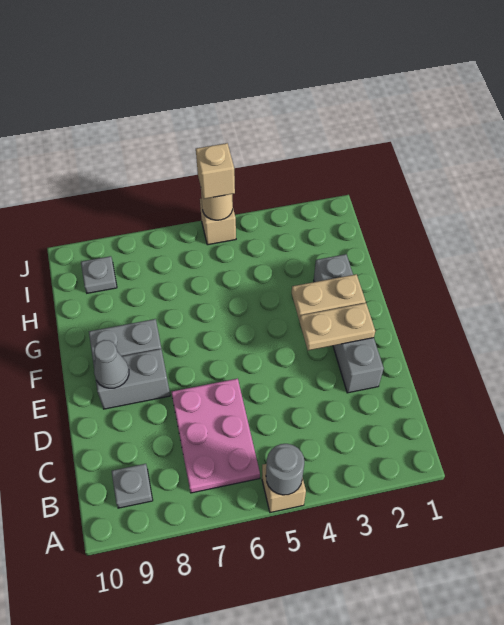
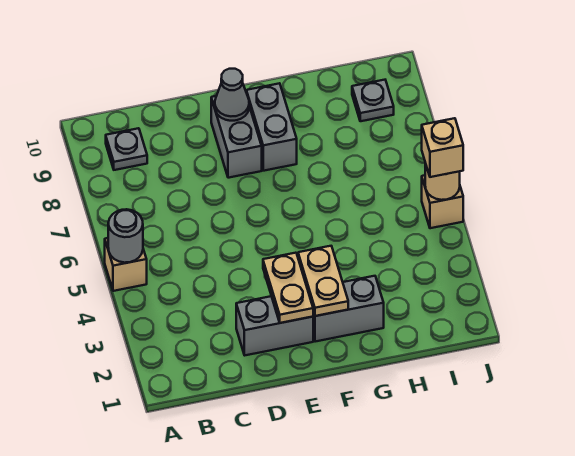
pink plate B6:D7 level 1 -> none

